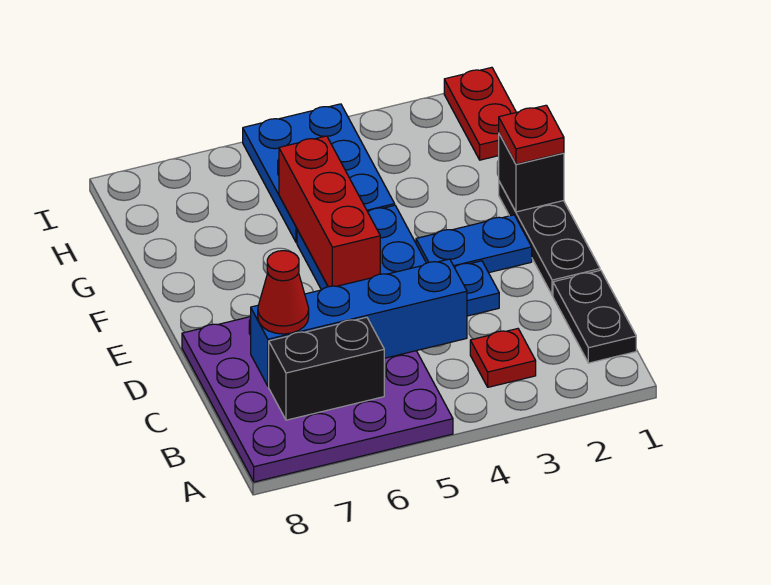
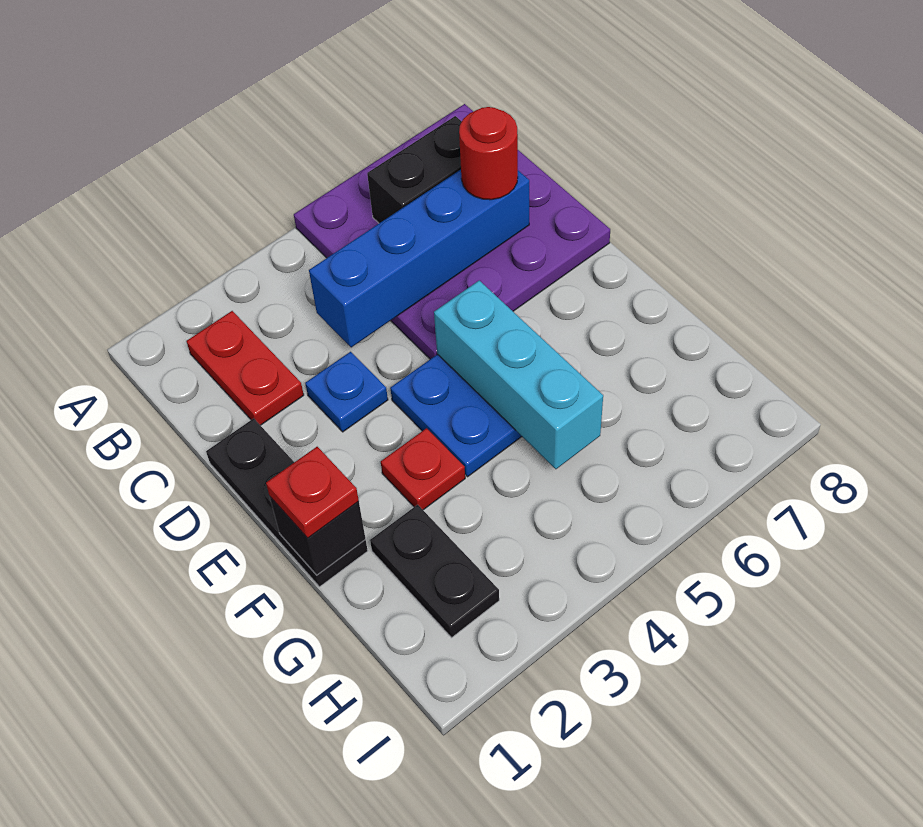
black plate B1:C1 level 1 -> black plate G2:H2 level 1
red plate B3 level 1 -> red plate F3 level 1
red cone C7 level 3 -> red round brick C7 level 3
blue plate E2:E3 level 1 -> none
red brick E5:G5 level 2 -> cyan brick E5:G5 level 2
blue plate G4:I5 level 1 -> none
red plate H1:I1 level 1 -> red plate B2:C2 level 1

